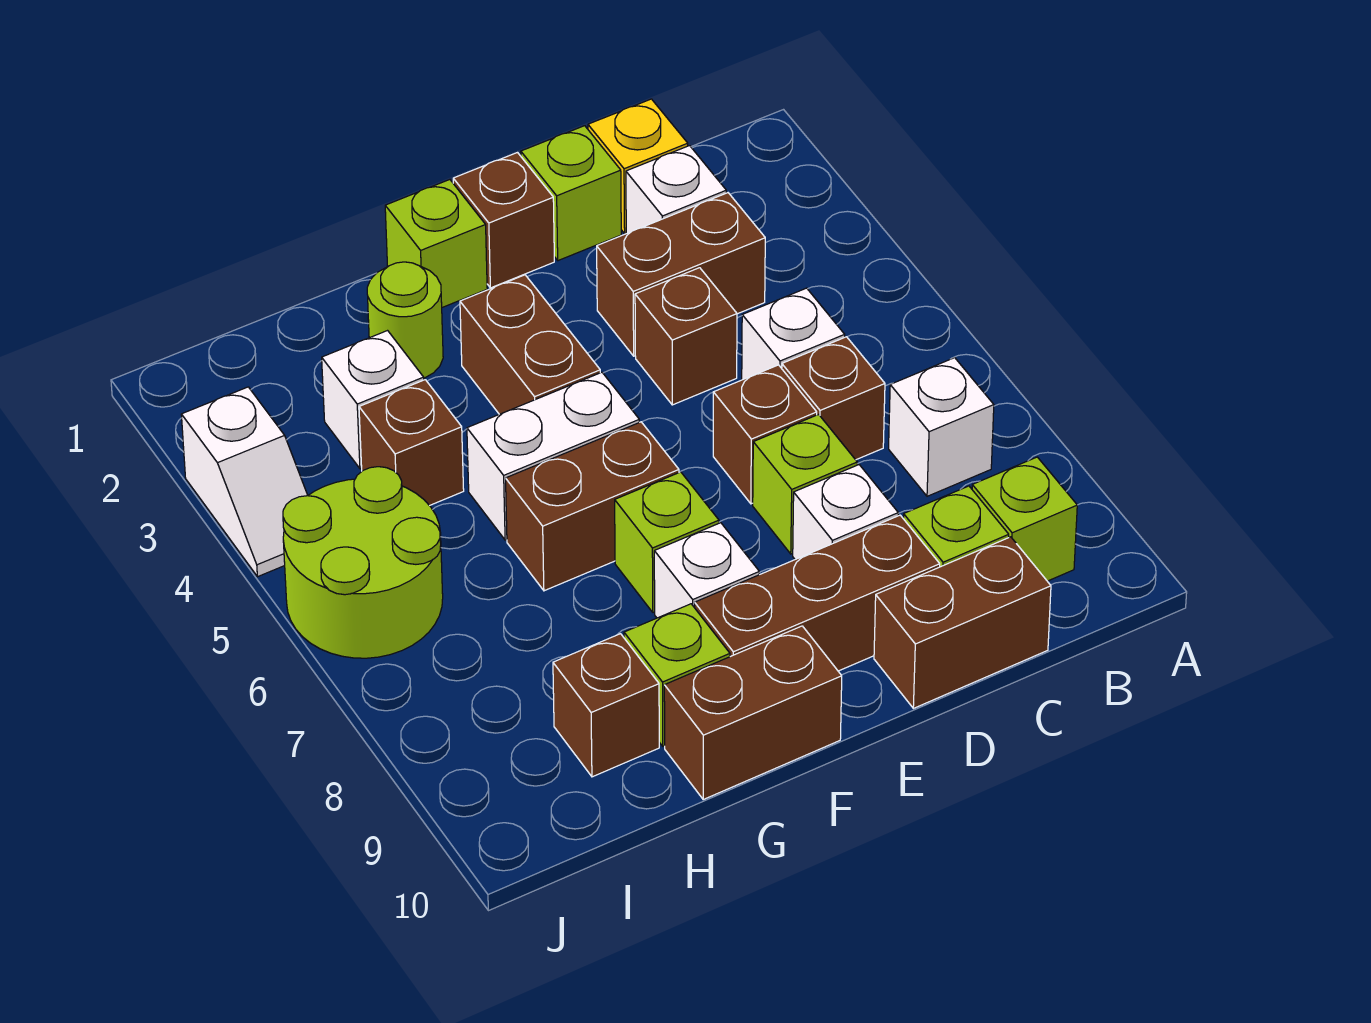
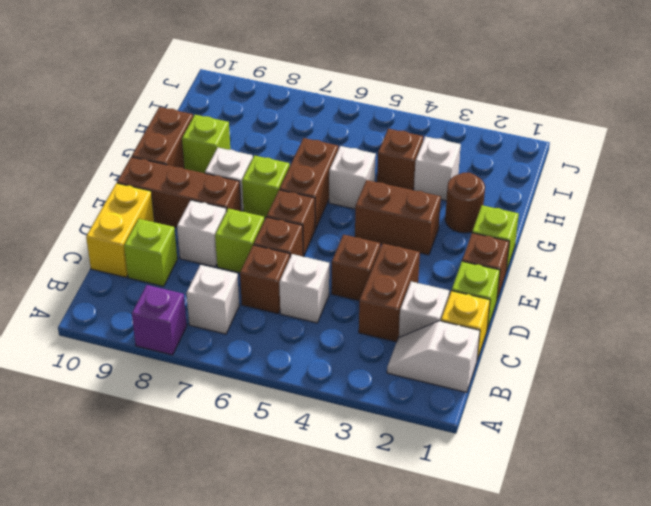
none -> purple brick A8 level 1
lime brick B9 level 1 -> none
brown brick C10:D10 level 1 -> yellow brick C10:D10 level 1
brown brick D9:F9 level 1 -> brown brick E8:E10 level 1
white brick F5:G5 level 1 -> white brick G5 level 1
lime round brick G2 level 1 -> brown round brick G2 level 1
brown brick H9 level 1 -> brown brick E6 level 1
lime round brick I5:J6 level 1 -> none
white slope J3:J4 level 1 top 3 -> white slope B1:B2 level 1 top 1

